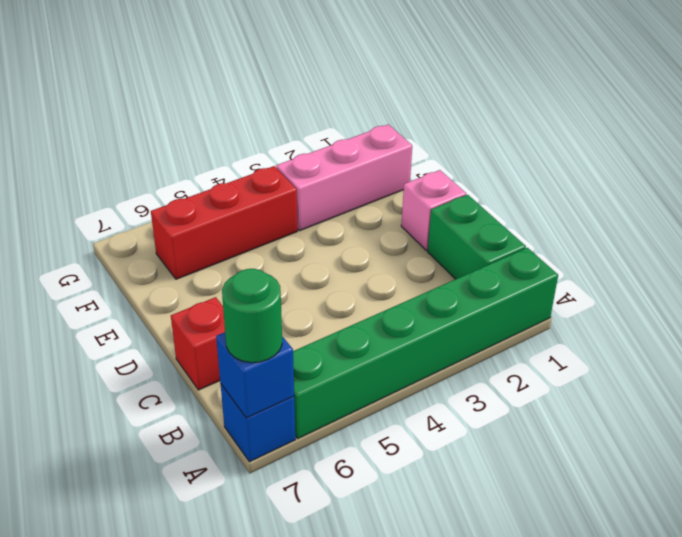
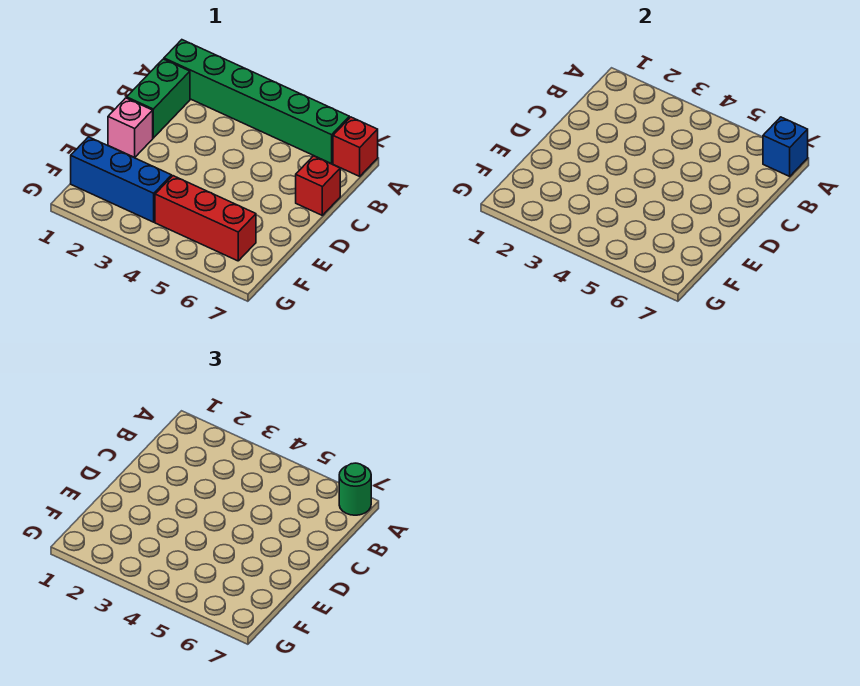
blue brick A7 level 1 -> red brick A7 level 1
pink brick F1:F3 level 1 -> blue brick F1:F3 level 1

